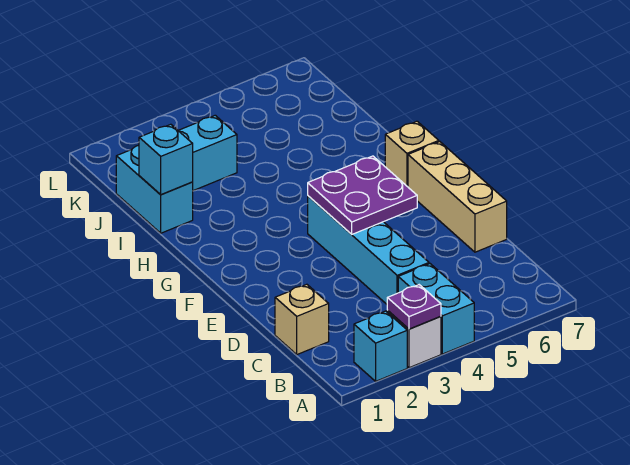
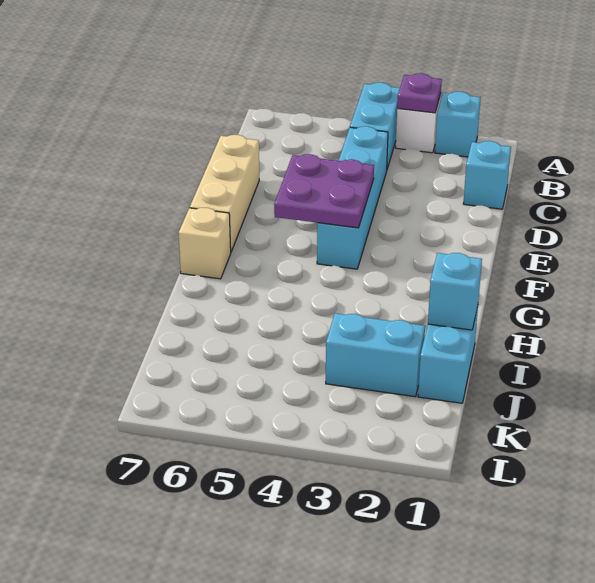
tan brick C1 level 1 -> cyan brick C1 level 1

